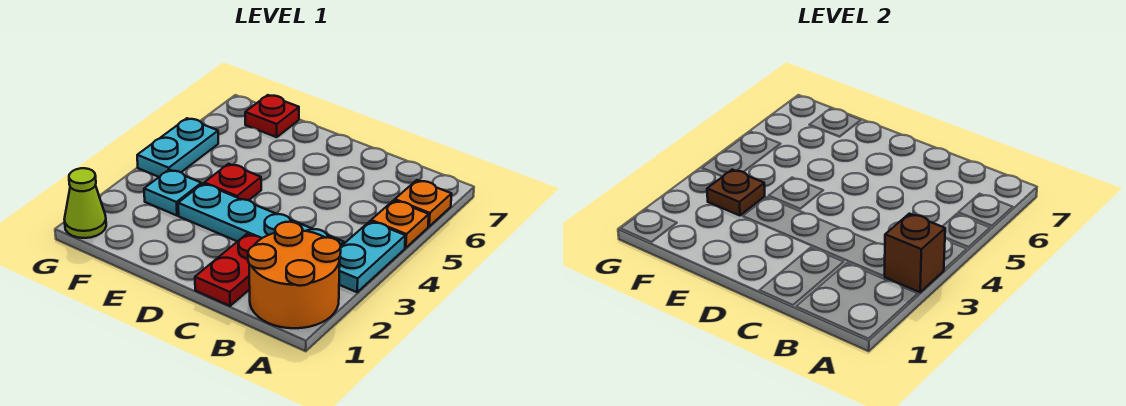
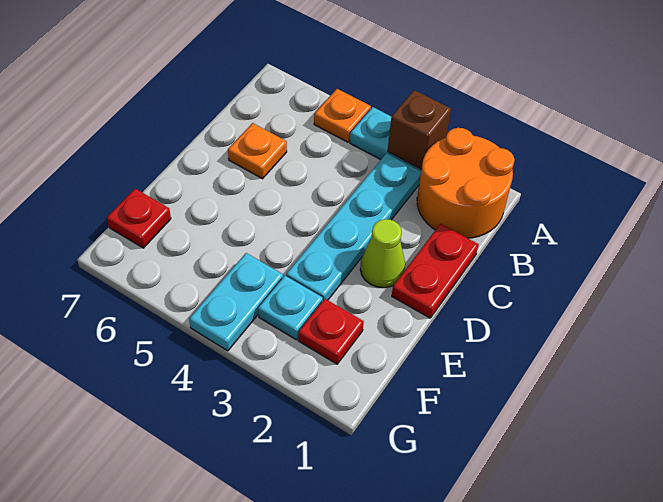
orange plate A6 level 1 -> orange plate C6 level 1
red plate C1:C2 level 1 -> red plate C1:D1 level 1
red plate E4 level 1 -> red plate F2 level 1
brown plate F3 level 2 -> none
lime cone G1 level 1 -> lime cone D2 level 1
cyan plate G4:G5 level 1 -> cyan plate F4:G4 level 1

